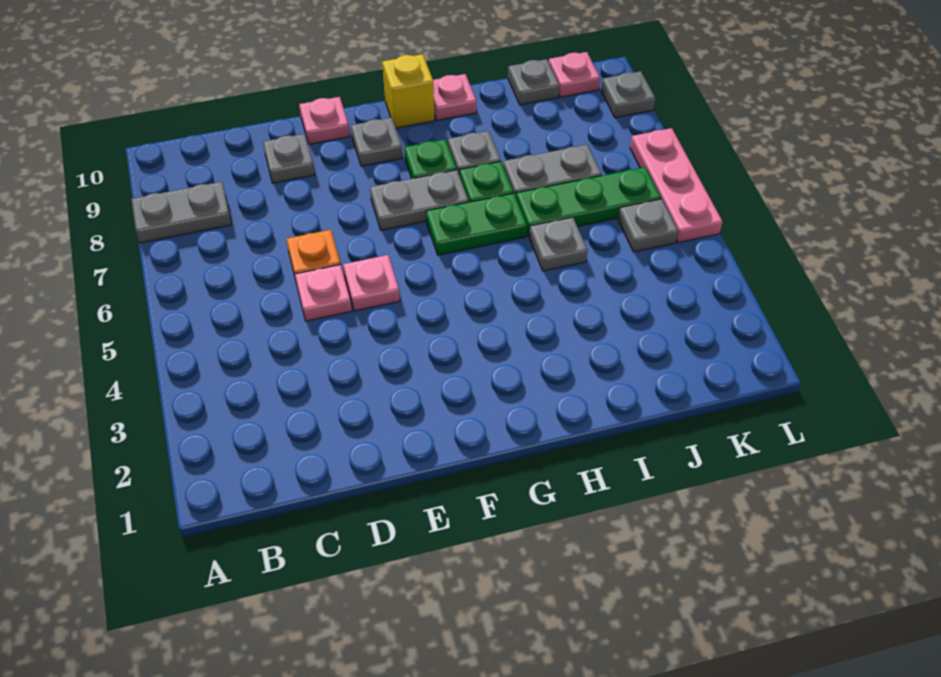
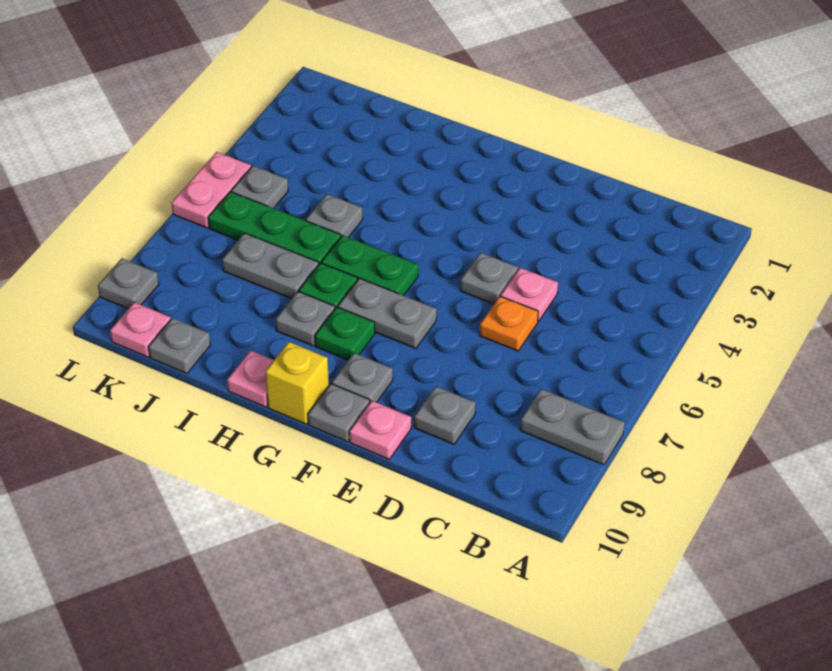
pink plate E5 level 1 -> grey plate E5 level 1
none -> grey plate F10 level 1
pink plate L5:L7 level 1 -> pink plate L5:L6 level 1

